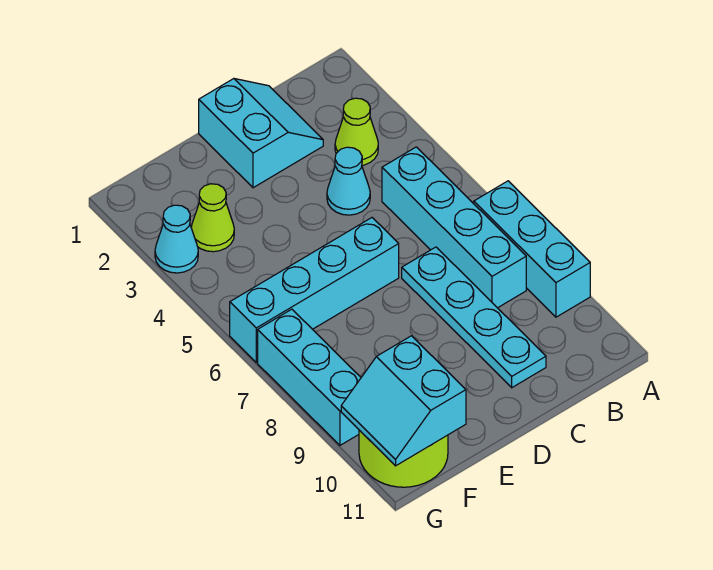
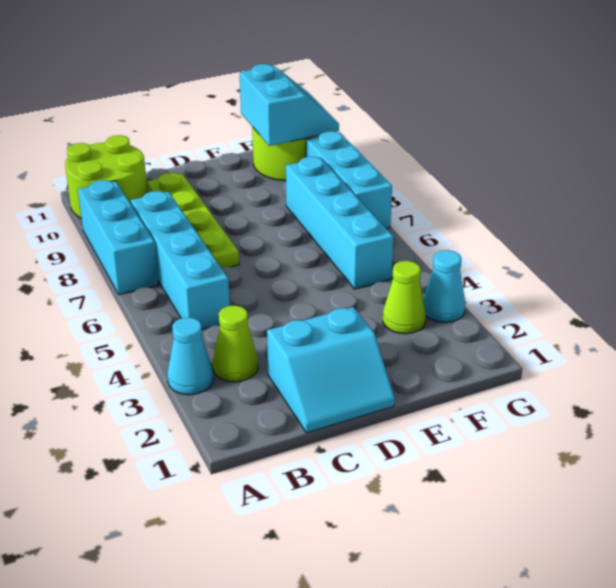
none -> lime round brick A10:B11 level 1
cyan slope C1:D2 level 1 top D -> cyan slope C1:D2 level 1 top 2
cyan cone C4 level 1 -> cyan cone A3 level 1
cyan plate C7:C10 level 1 -> lime plate C7:C10 level 1
cyan brick D6:G6 level 1 -> cyan brick F5:F8 level 1

